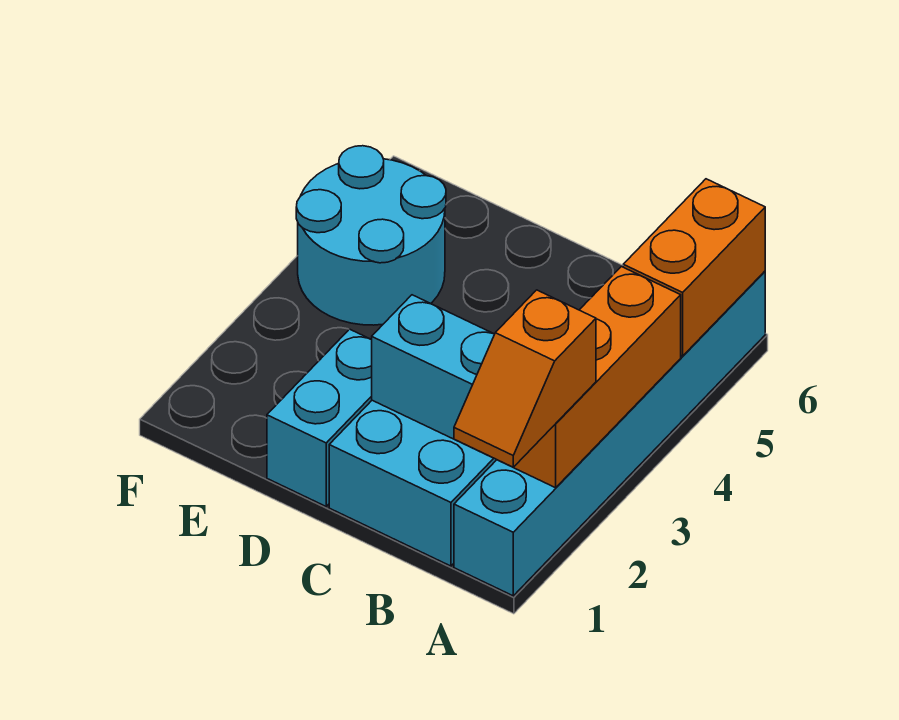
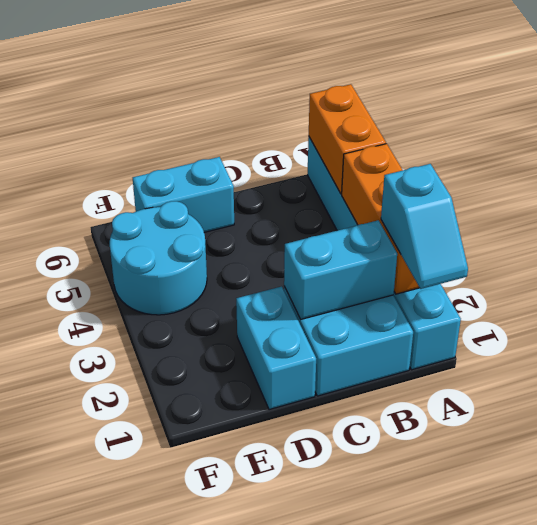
orange slope A1:A2 level 3 top 2 -> cyan slope A1:A2 level 3 top 2
none -> cyan brick D6:E6 level 1

